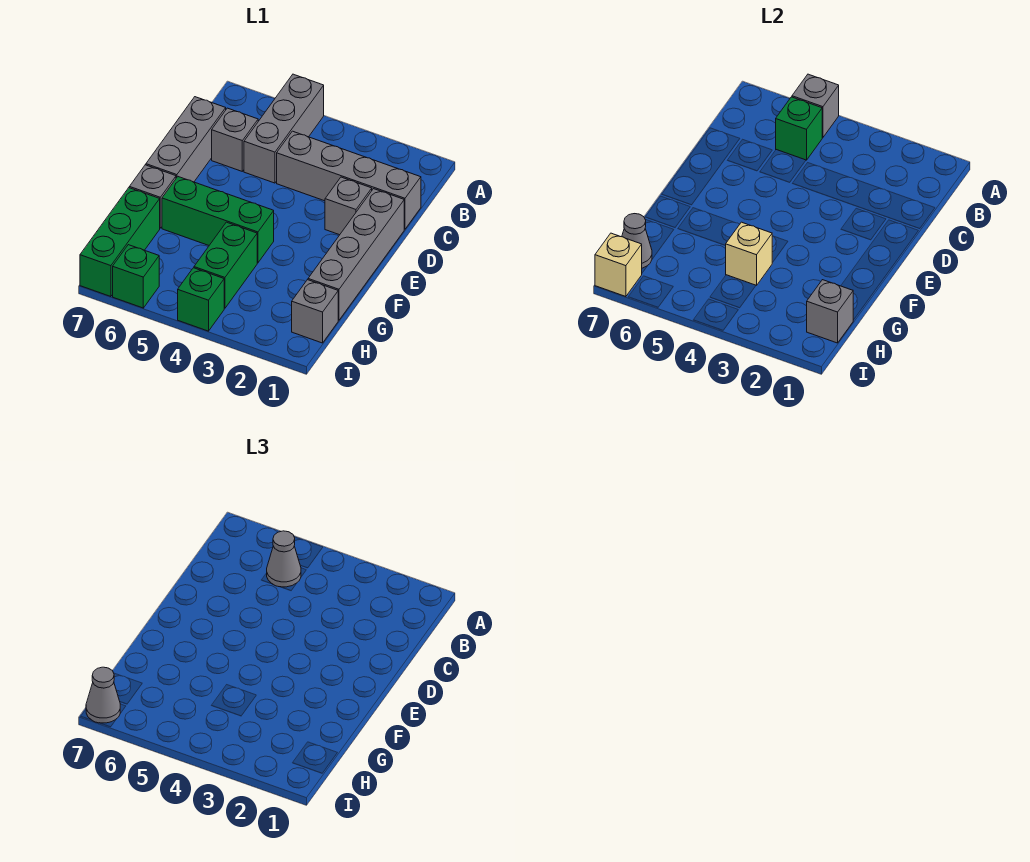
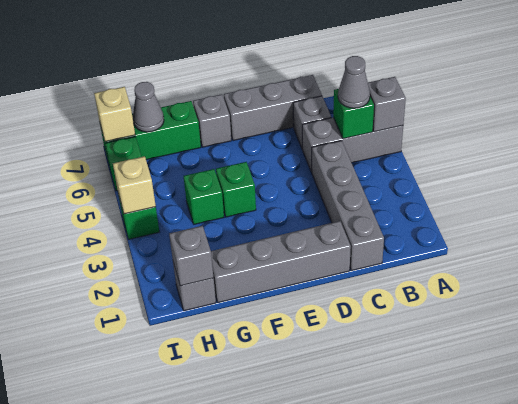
grey brick D2 level 1 -> none
green brick F4:F6 level 1 -> green brick F4 level 1
green brick G4:H4 level 1 -> green brick G4 level 1
tan brick G4 level 2 -> tan brick I4 level 2
grey cone I7 level 3 -> none

